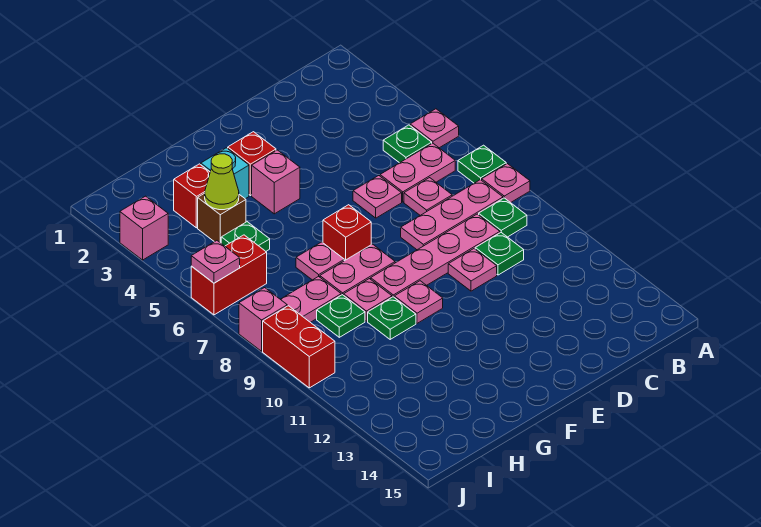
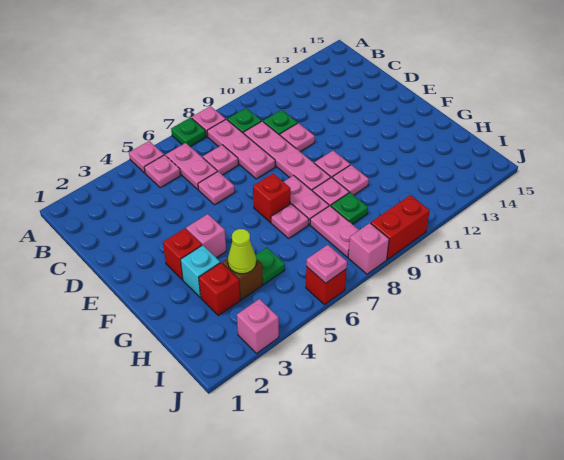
green plate B5 level 1 -> pink plate B5 level 1
green plate G10 level 1 -> pink plate G10 level 1
red brick I6:J6 level 1 -> red brick J6 level 1

